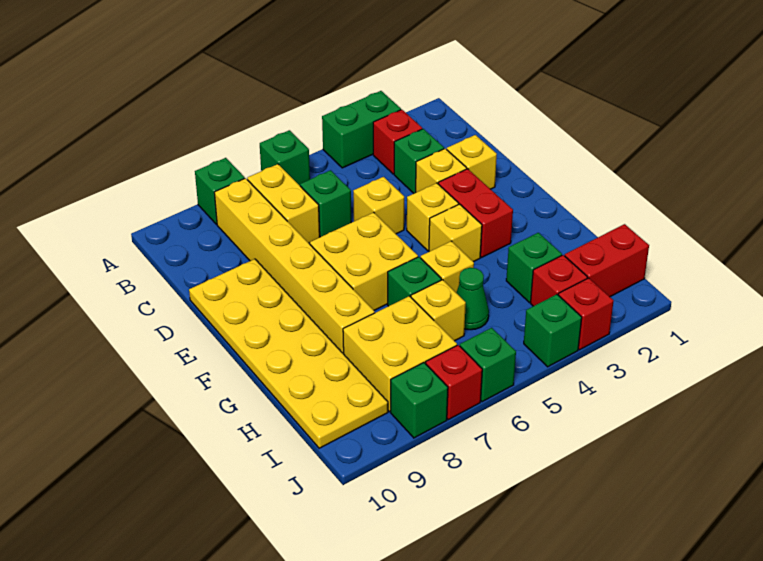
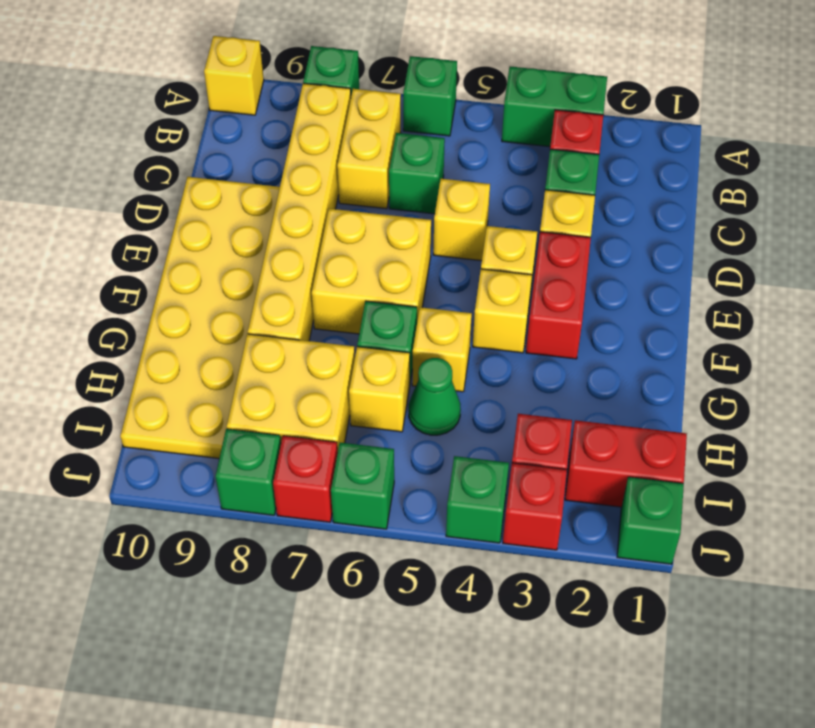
yellow brick D2 level 1 -> yellow brick A10 level 1
green brick H3 level 1 -> green brick J1 level 1

